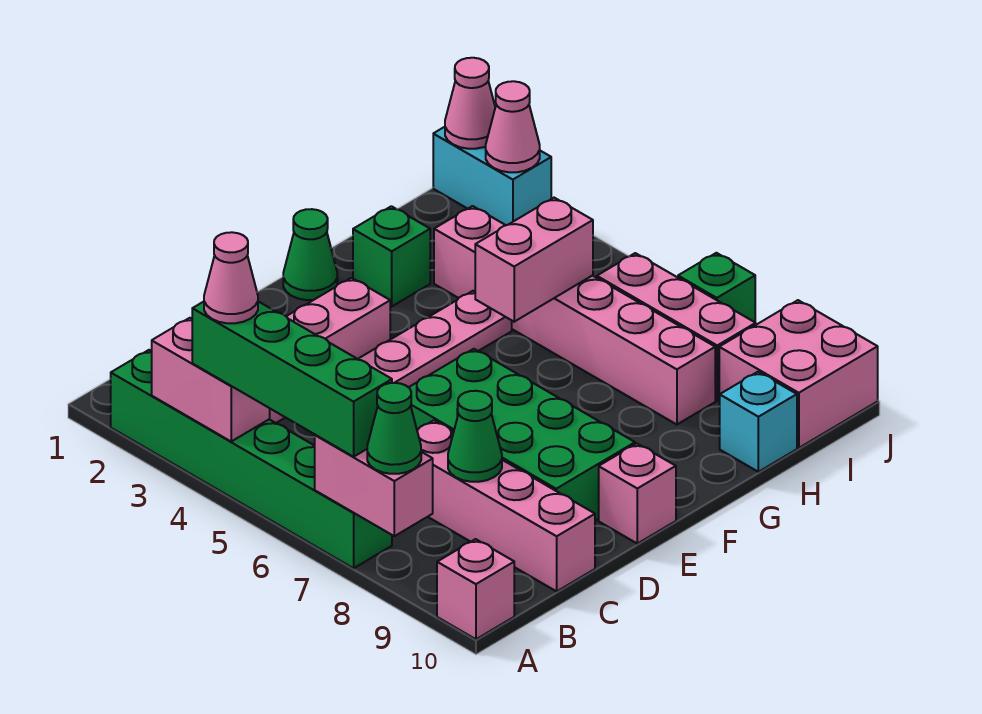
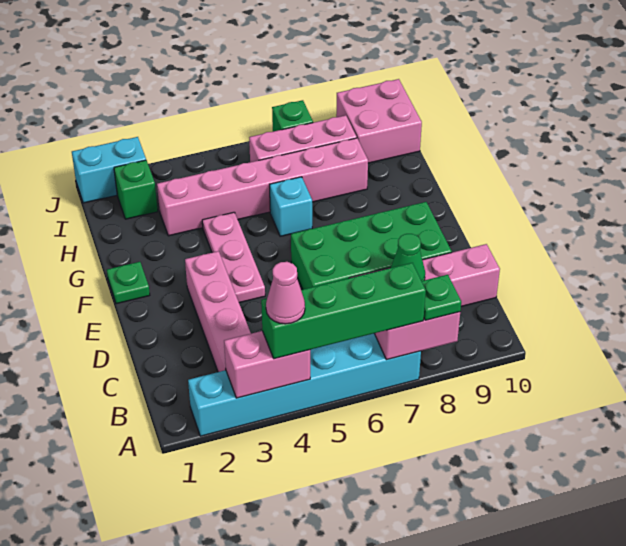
green brick A2:A7 level 1 -> cyan brick A2:A7 level 1
green cone A8 level 3 -> green plate A8 level 3
pink brick A10 level 1 -> none
pink brick E10 level 1 -> none
green cone F1 level 1 -> green plate F1 level 1
green brick G2 level 1 -> green brick I2 level 1
pink brick G5:H5 level 2 -> none
cyan brick H10 level 1 -> cyan brick G6 level 1
pink cone J1 level 2 -> none
pink cone J2 level 2 -> none

